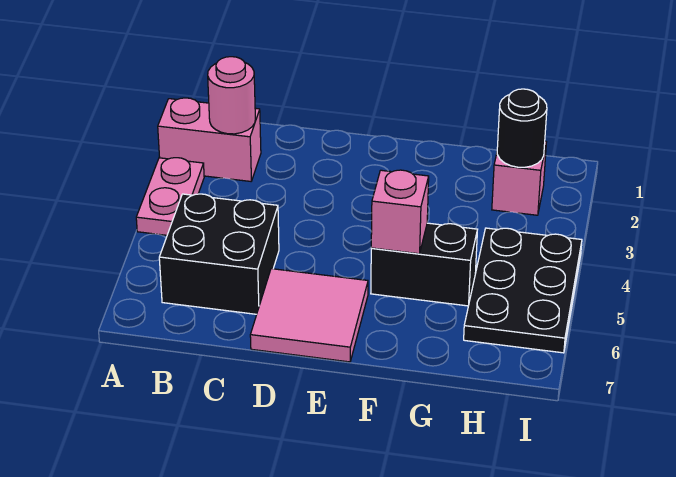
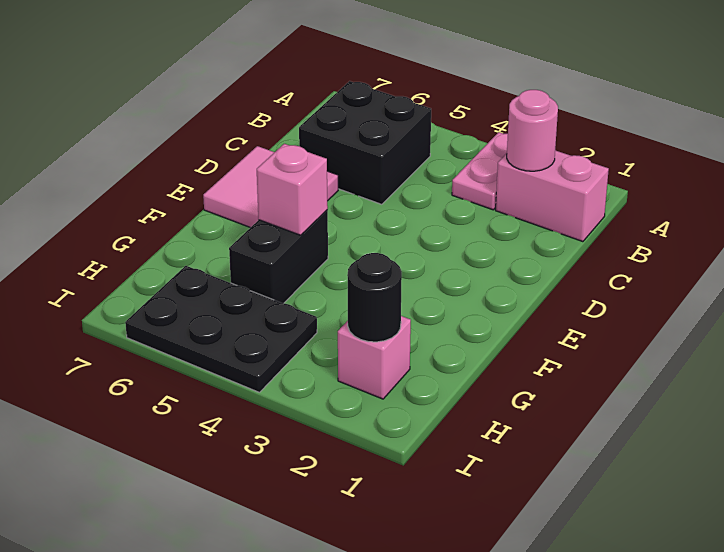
pink brick A2:B2 level 1 -> pink brick B1:B2 level 1
pink plate A3:A4 level 1 -> pink plate A3:B3 level 1

